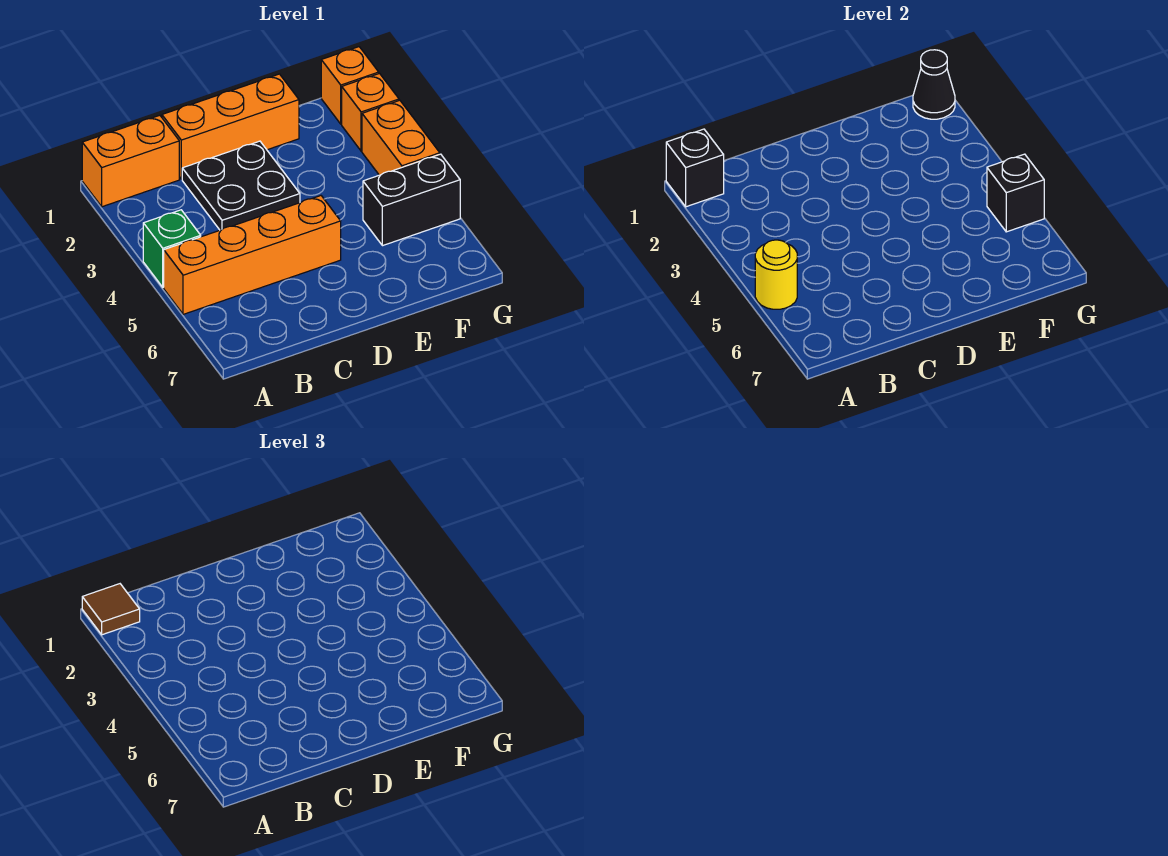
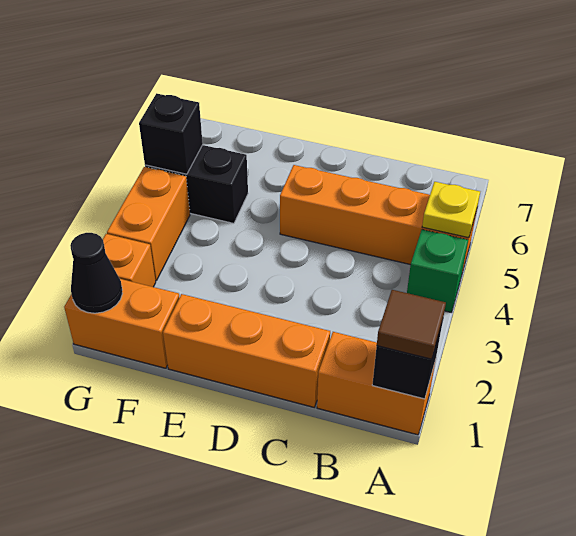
yellow round brick A5 level 2 -> yellow plate A5 level 2
black plate C2:D3 level 1 -> none
orange brick G1 level 1 -> orange brick F1:G1 level 1

